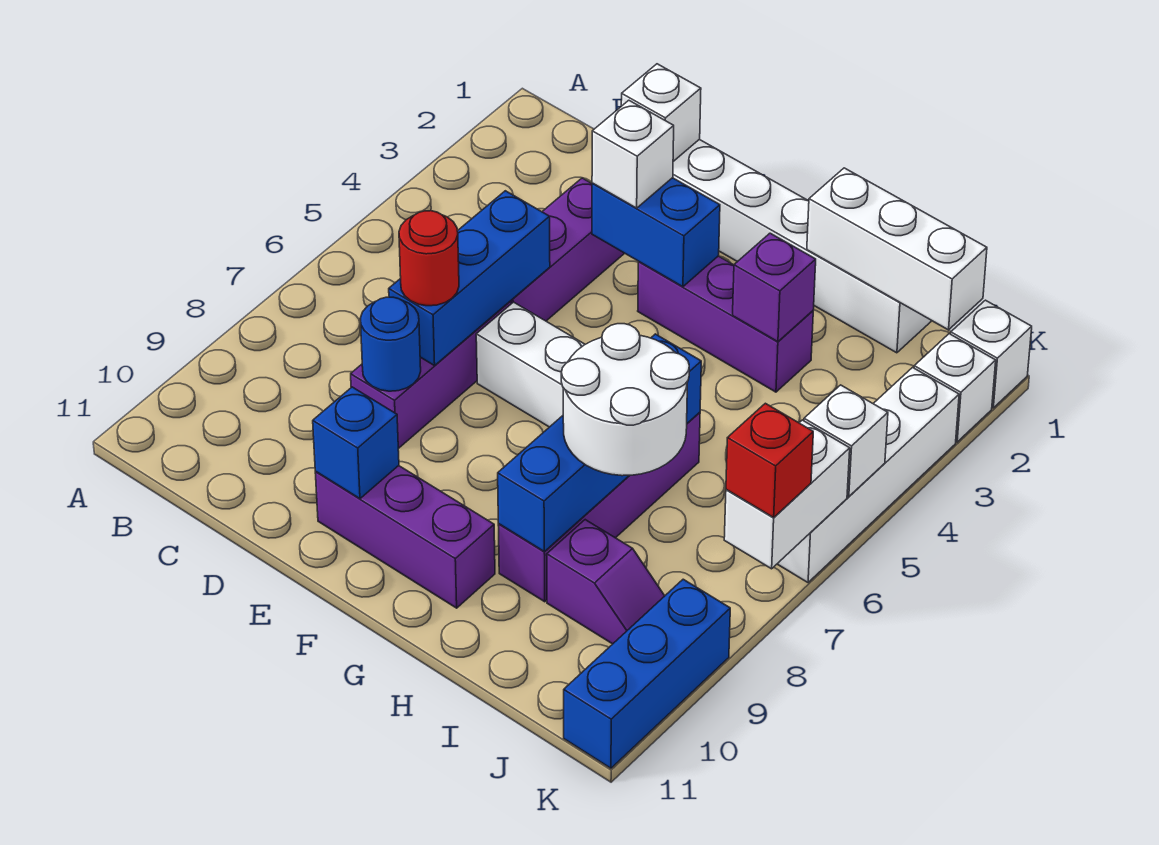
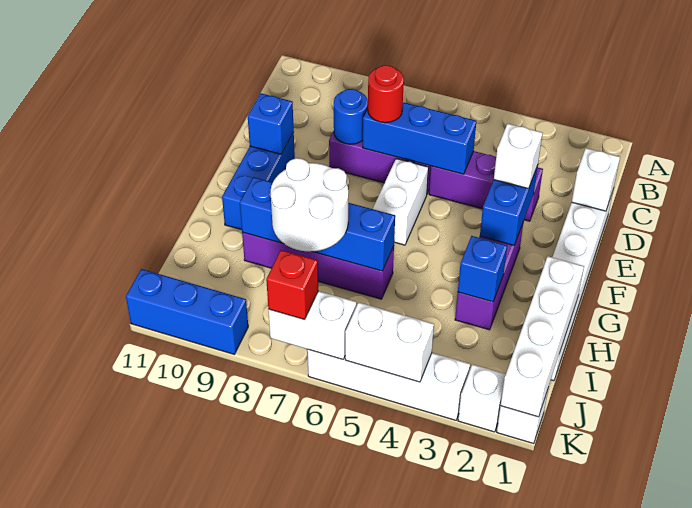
purple brick E10:G10 level 1 -> blue brick E10:G10 level 1
white brick H1:J1 level 2 -> white brick H1:K1 level 2
purple brick H3 level 2 -> blue brick H3 level 2
purple slope I9:J9 level 1 top I -> none
white brick K5 level 2 -> white brick K4:K5 level 2

